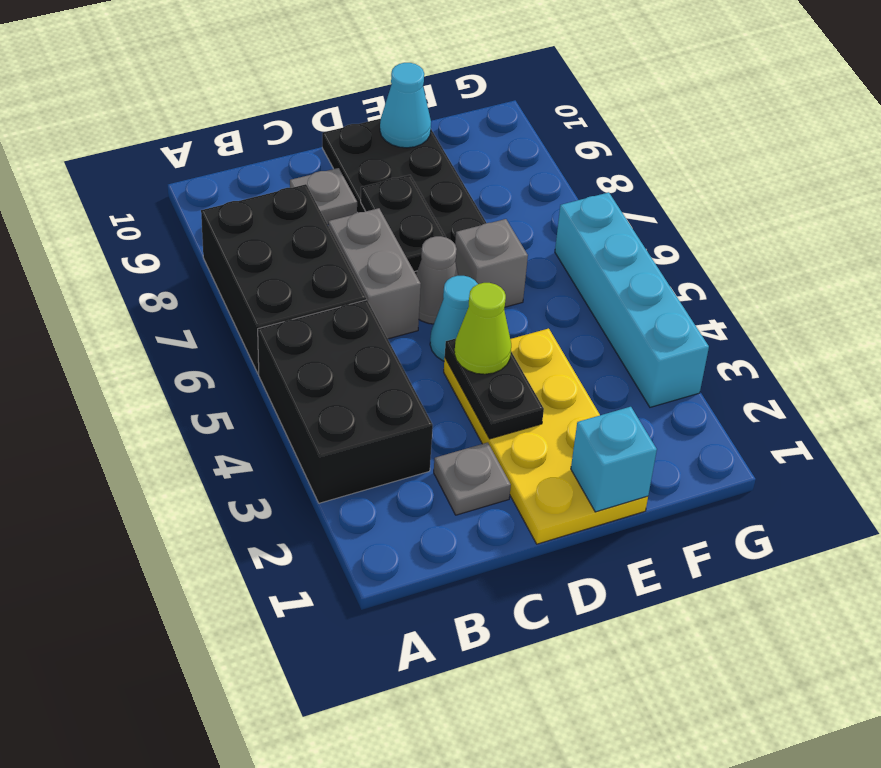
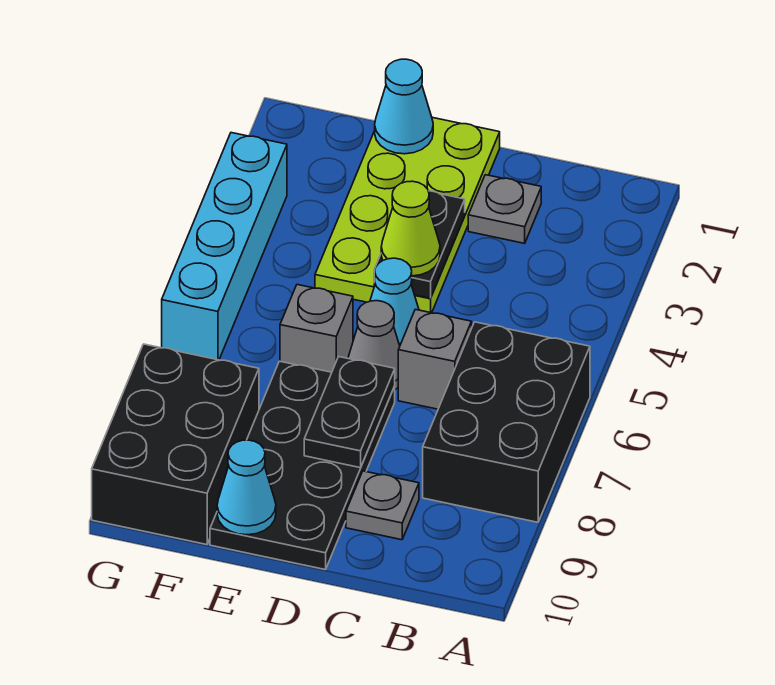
black brick A3:B5 level 1 -> black brick F8:G10 level 1
grey brick C6:C7 level 1 -> grey brick C6 level 1
yellow plate D1:E4 level 1 -> lime plate D1:E4 level 1
cyan brick E1 level 2 -> cyan cone E1 level 2

